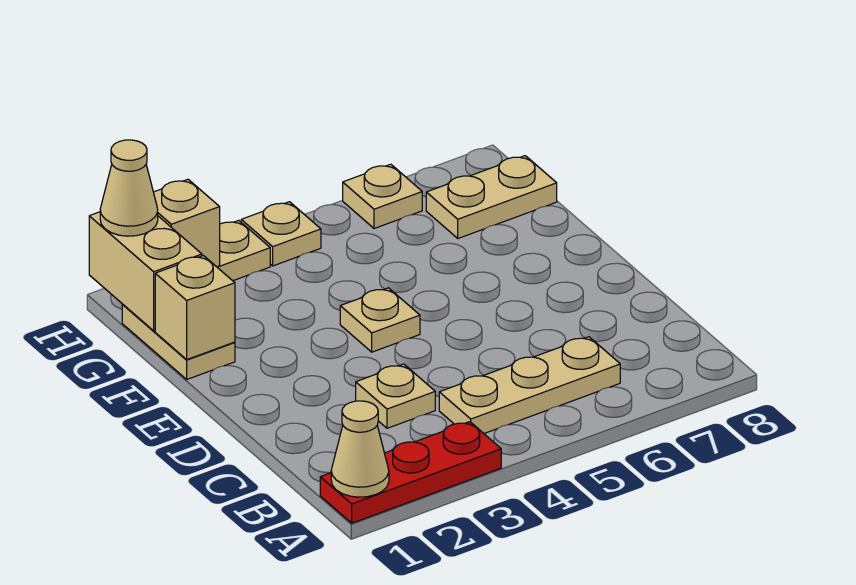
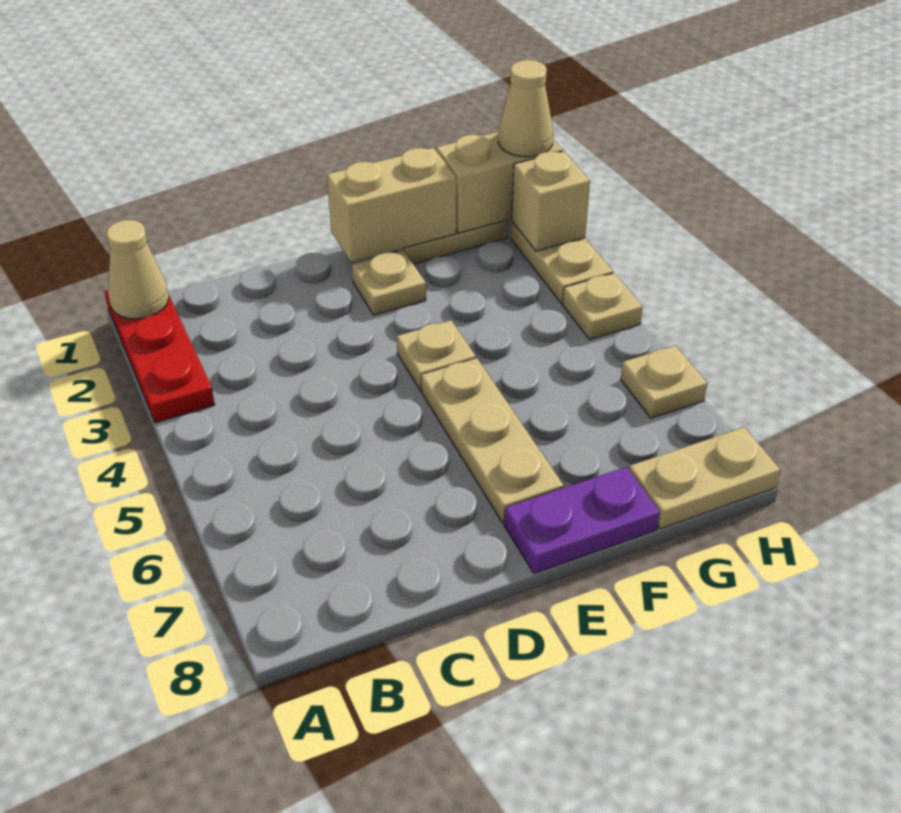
tan plate B4:B6 level 1 -> tan plate E5:E7 level 1
tan plate C3 level 1 -> tan plate E2 level 1
none -> purple plate E8:F8 level 1
tan brick F1 level 2 -> tan brick E1:F1 level 2
tan plate G7:G8 level 1 -> tan plate G8:H8 level 1

